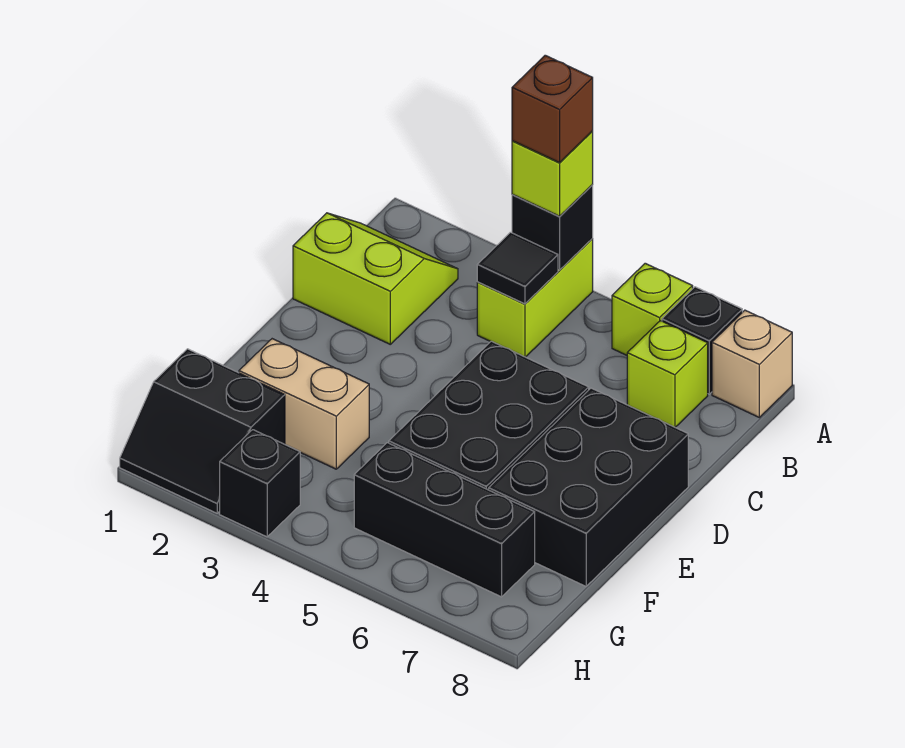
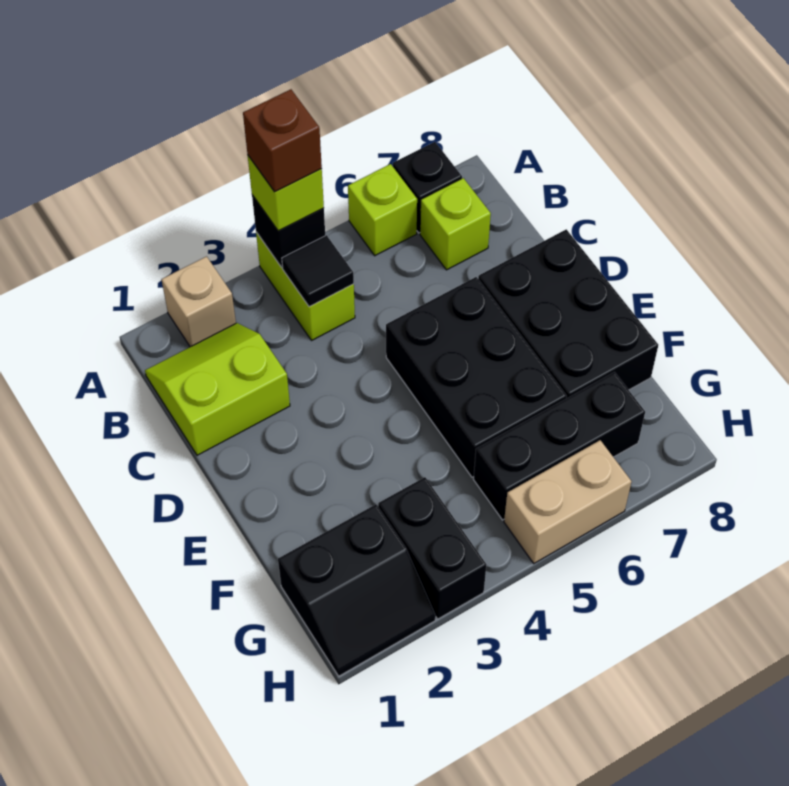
tan brick A8 level 1 -> tan brick A2 level 1
tan brick F2:F3 level 1 -> tan brick H5:H6 level 1
black brick H3 level 1 -> black brick G3:H3 level 1

